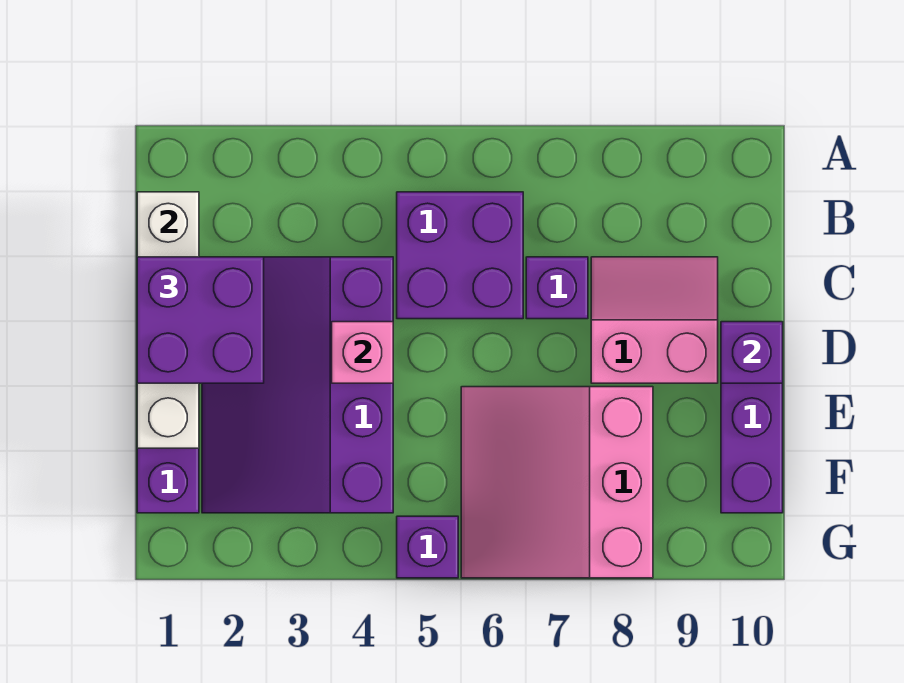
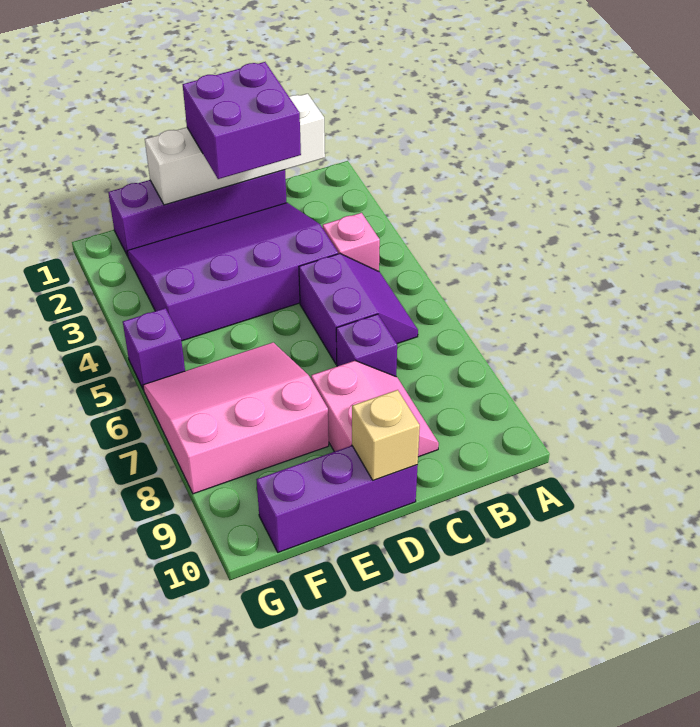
purple brick B5:C6 level 1 -> purple slope B5:C6 level 1 top C
pink brick D4 level 2 -> pink brick B4 level 1
purple brick D10 level 2 -> tan brick D10 level 2

